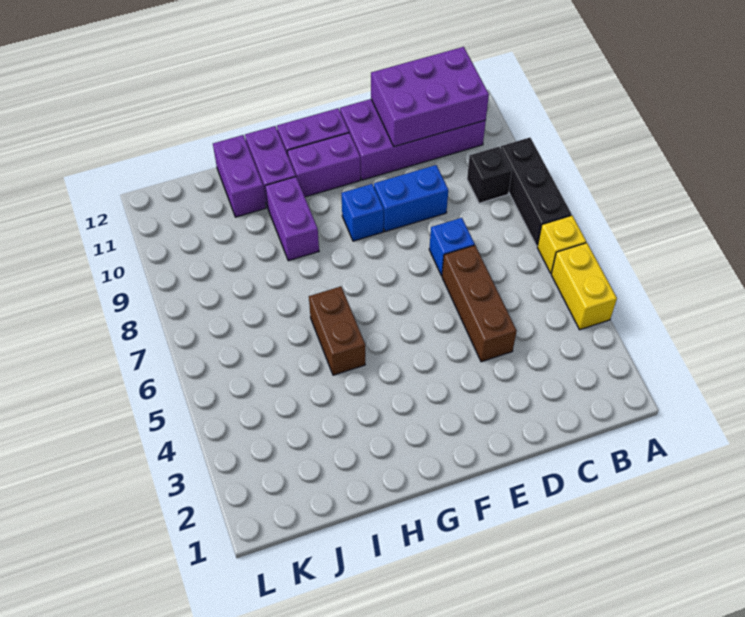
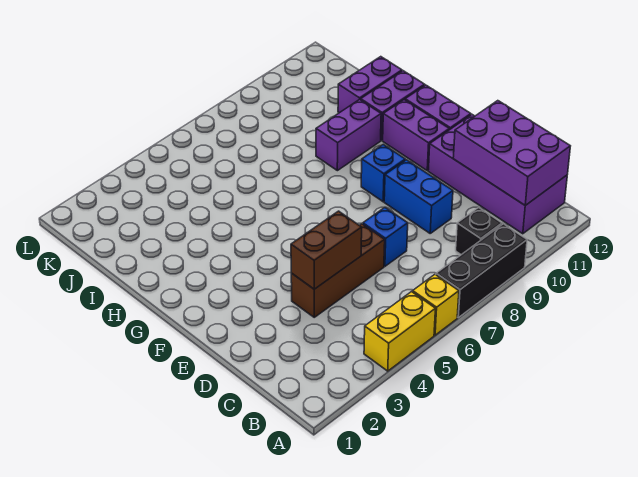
brown brick H5:H6 level 1 -> brown brick D4:D5 level 2

